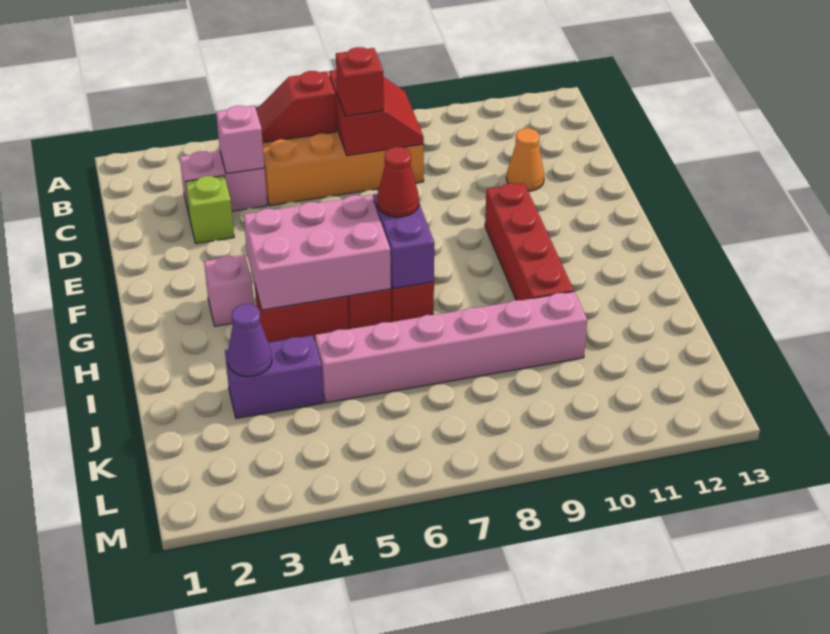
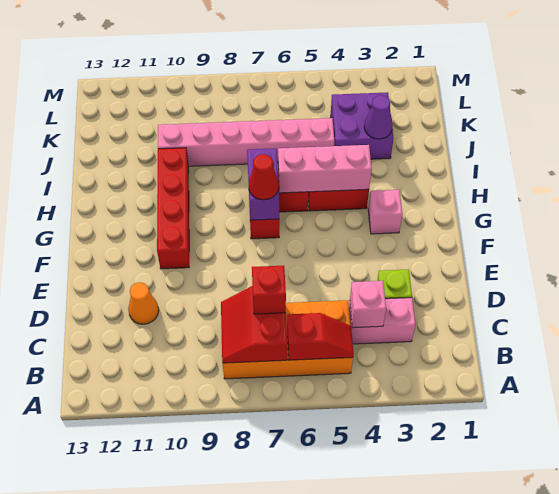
pink brick G4:H6 level 2 -> pink brick H4:H6 level 2
purple brick J3:J4 level 1 -> purple brick J3:K4 level 1

